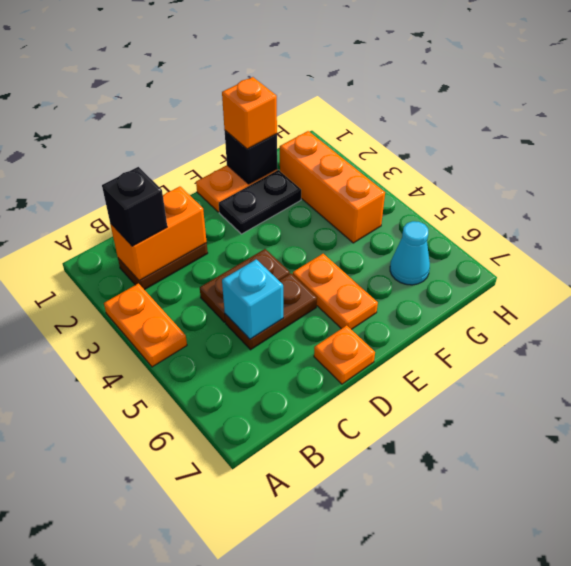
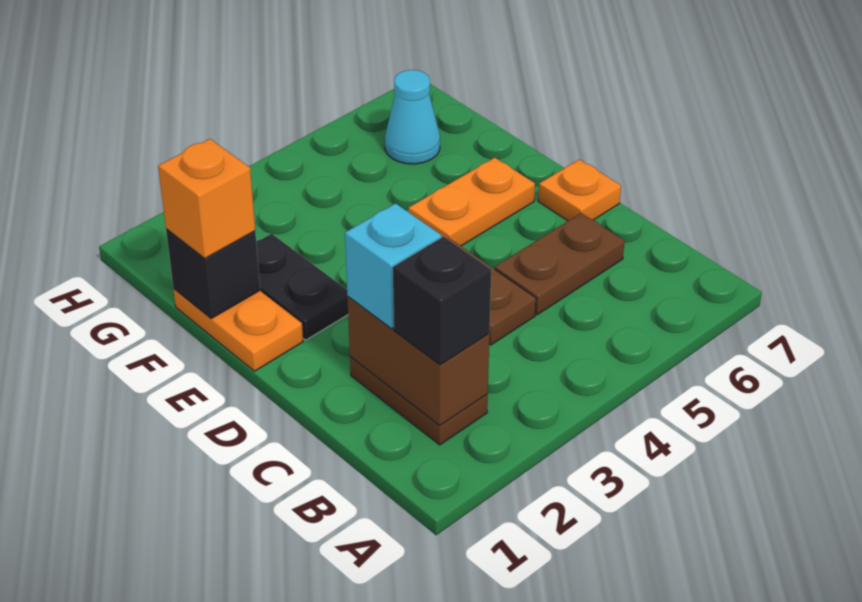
orange plate A3:A4 level 1 -> none
orange brick B2:C2 level 2 -> brown brick B2:C2 level 2
brown plate C5:D5 level 1 -> brown plate C5:C6 level 1
cyan brick C5 level 2 -> cyan brick C2 level 3
orange brick G2:G4 level 1 -> none

